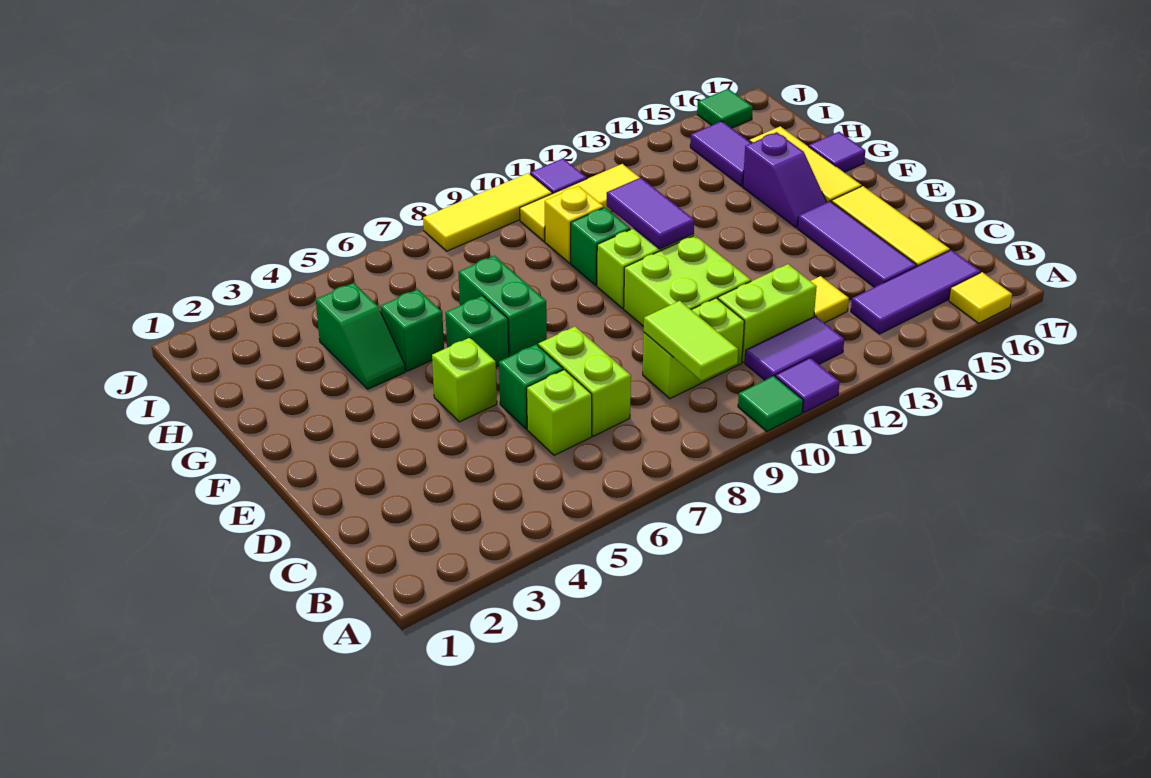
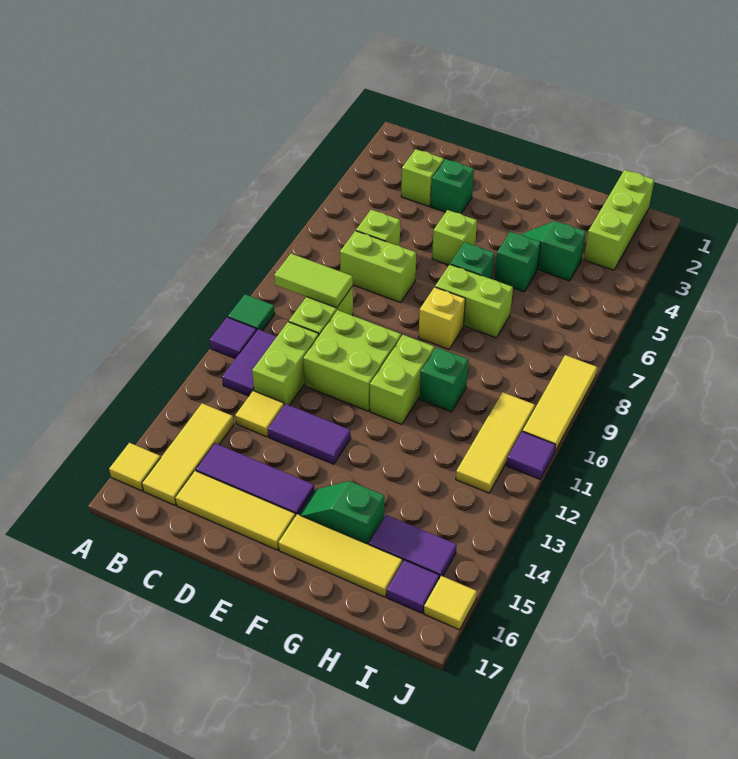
purple tile B14:B16 level 1 -> yellow tile B14:B16 level 1
none -> lime brick C3 level 1
green brick D6 level 1 -> green brick D3 level 1
green brick F7:G7 level 1 -> lime brick F7:G7 level 1
purple tile F11:G11 level 2 -> purple tile D13:E13 level 1
purple slope F15:G15 level 1 top G -> green slope F15:G15 level 1 top G
purple tile G17 level 1 -> purple tile I16 level 1
yellow brick H10 level 1 -> yellow brick F8 level 1
none -> lime brick I1:I3 level 1
green tile J16 level 1 -> yellow tile J16 level 1

